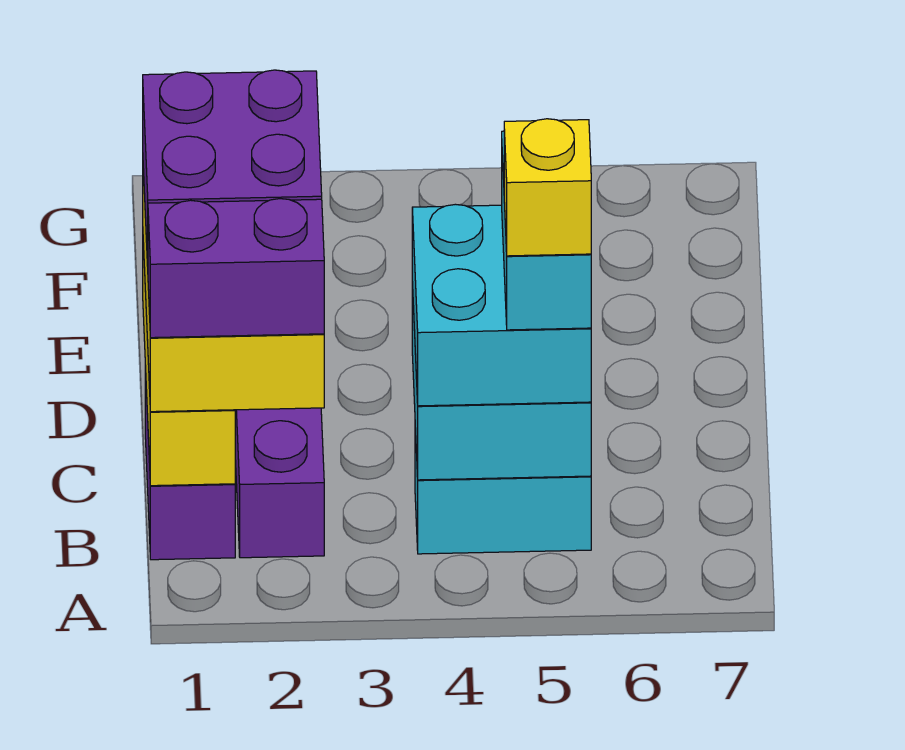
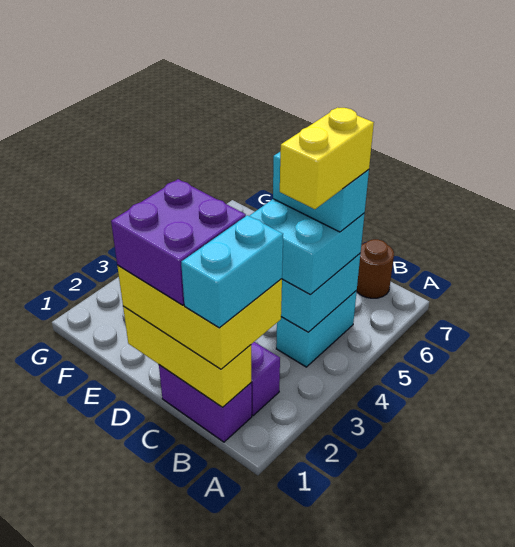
purple brick B1:B2 level 4 -> cyan brick B1:B2 level 4
yellow brick B5 level 5 -> yellow brick B4:B5 level 5
none -> brown round brick B7 level 1

